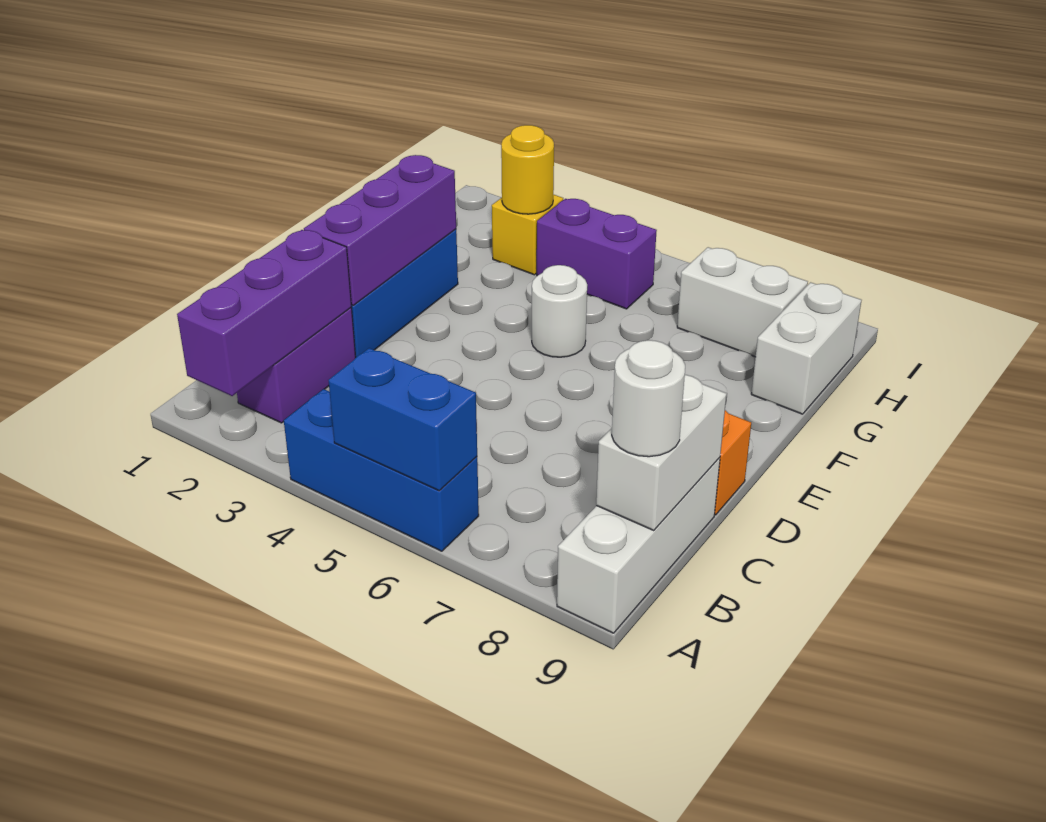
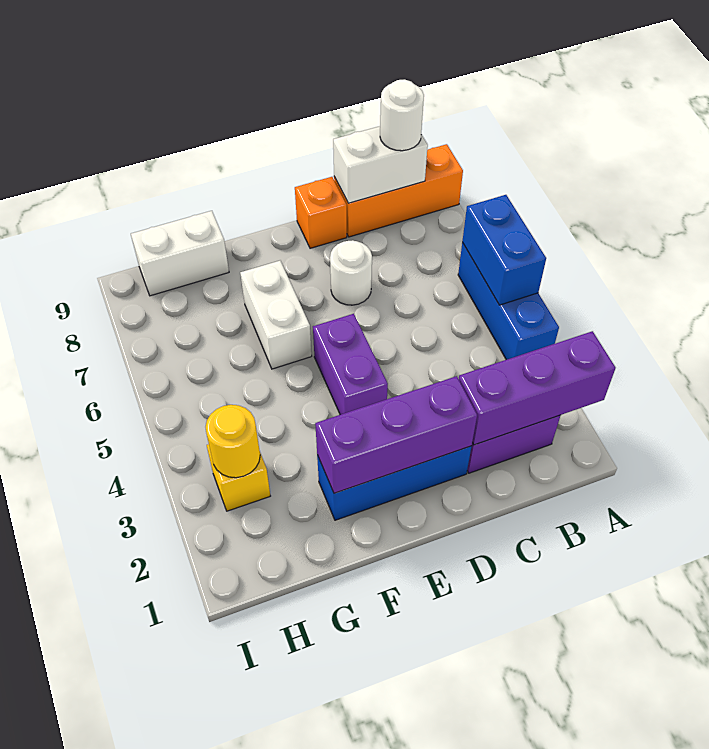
white brick A9:C9 level 1 -> orange brick A9:C9 level 1
white round brick F5 level 1 -> white round brick D7 level 1
purple brick H4:H5 level 1 -> purple brick E4:E5 level 1
white brick H7:H8 level 1 -> white brick F6:F7 level 1

